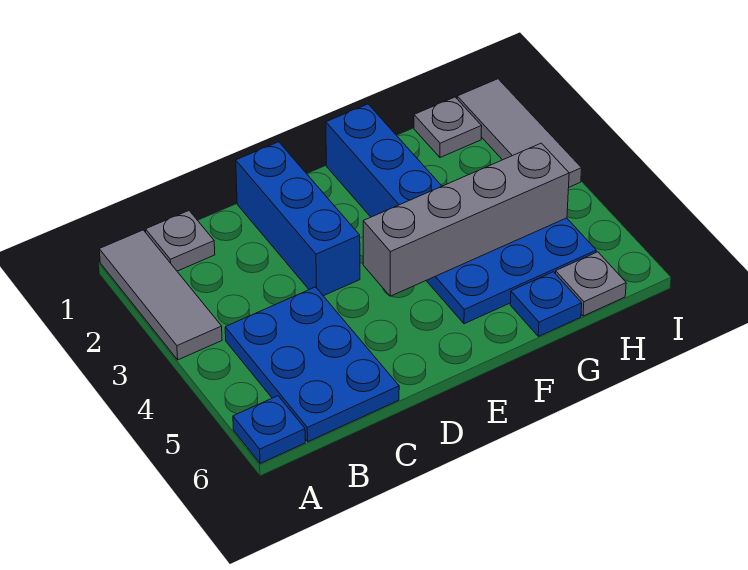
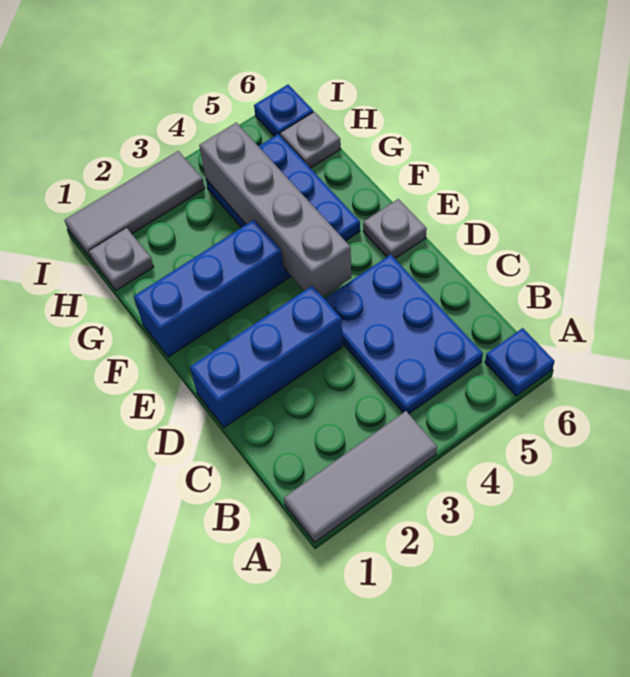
grey plate B1 level 1 -> grey plate E6 level 1
blue plate B4:C6 level 1 -> blue plate B4:D5 level 1
blue plate G6 level 1 -> blue plate I6 level 1

